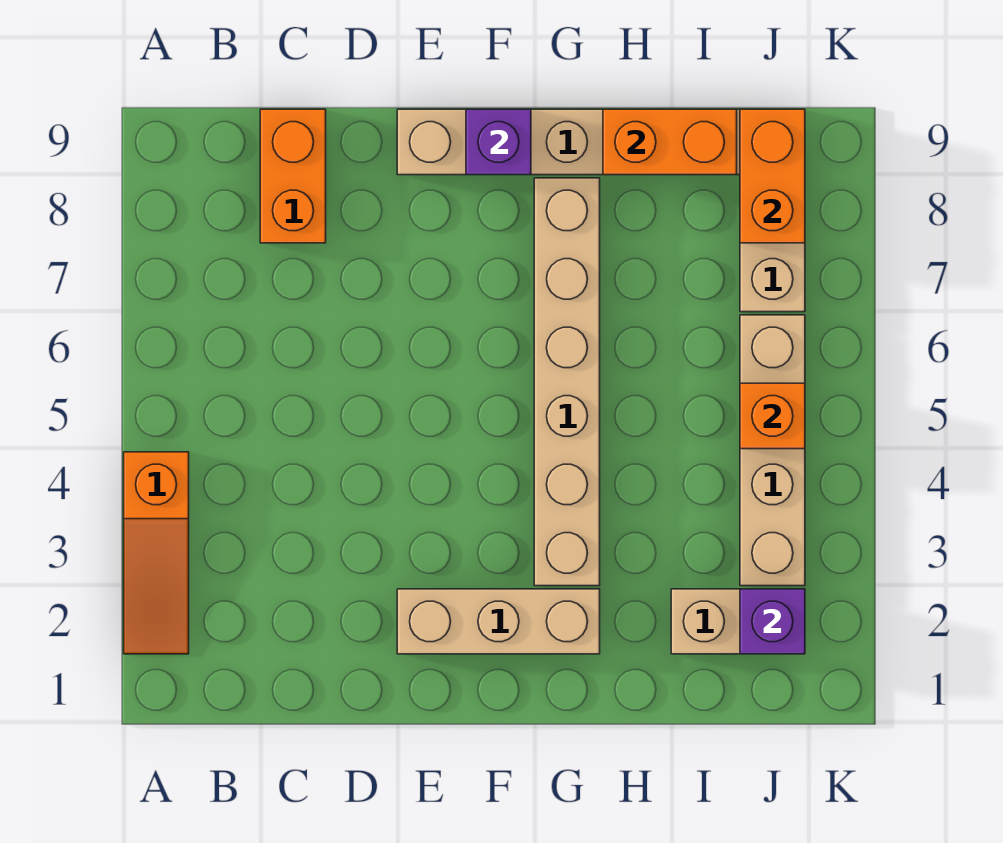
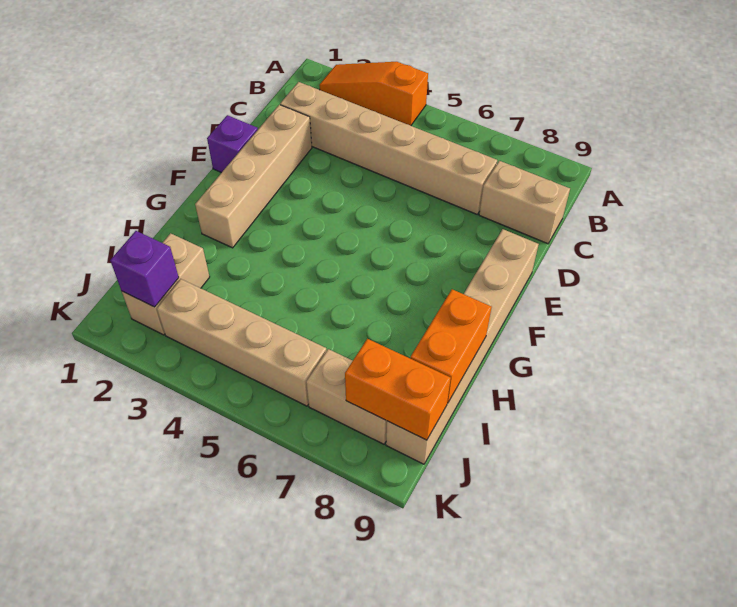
orange brick C8:C9 level 1 -> tan brick C8:C9 level 1
tan brick E2:G2 level 1 -> tan brick D2:G2 level 1
purple brick F9 level 2 -> purple brick E1 level 1
tan brick G3:G8 level 1 -> tan brick C2:C7 level 1
orange brick J5 level 2 -> none

